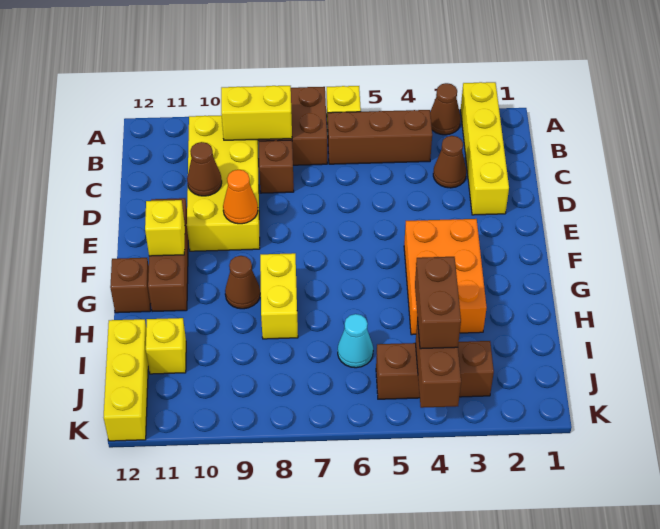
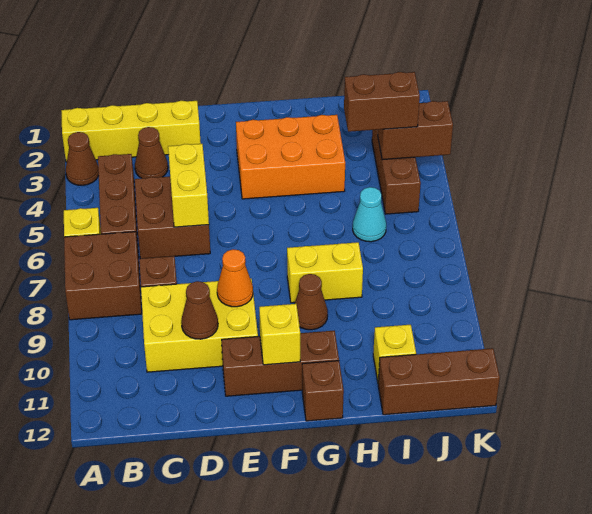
yellow brick B8:B9 level 2 -> yellow brick D5:D6 level 2
yellow brick B9:E10 level 1 -> yellow brick C9:E10 level 1
none -> brown brick C5:D6 level 1
yellow brick I12:K12 level 1 -> brown brick I12:K12 level 1

